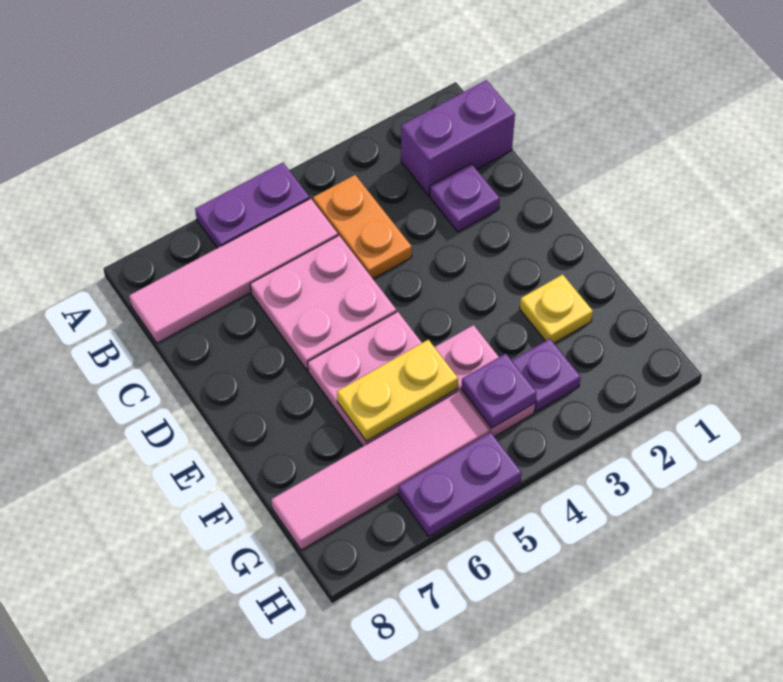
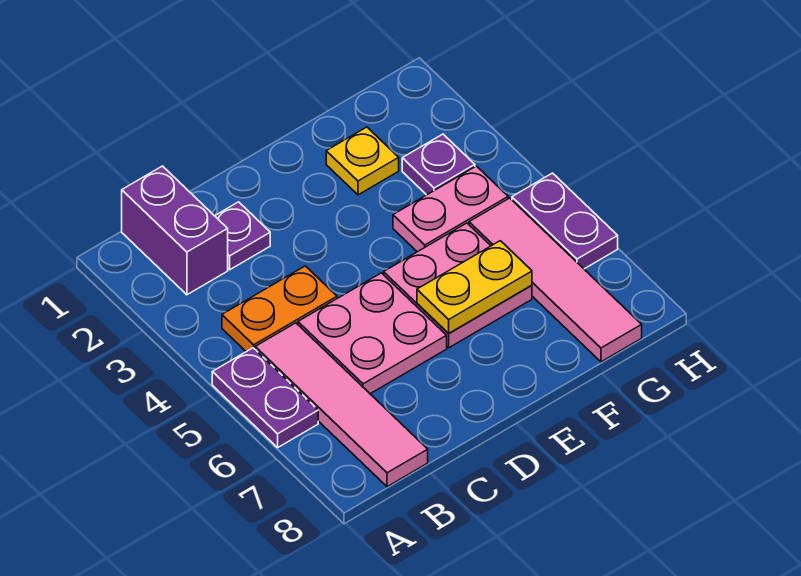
yellow plate F5:F6 level 2 -> yellow plate E6:F6 level 2
purple plate G4 level 2 -> none

